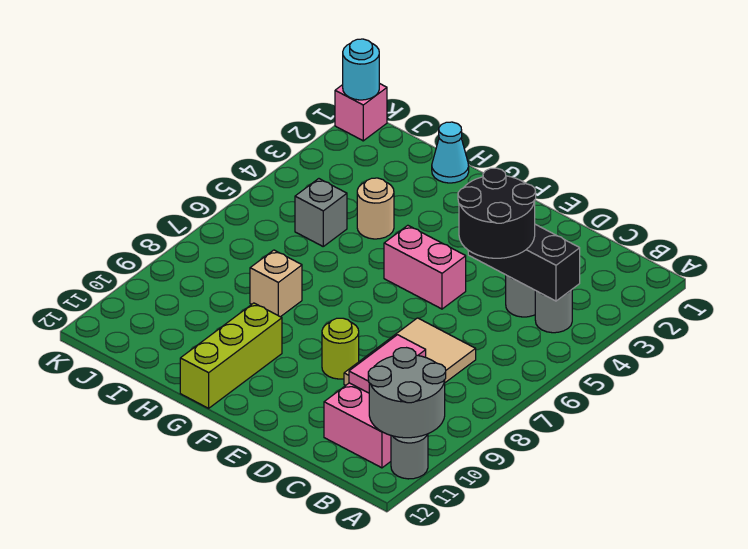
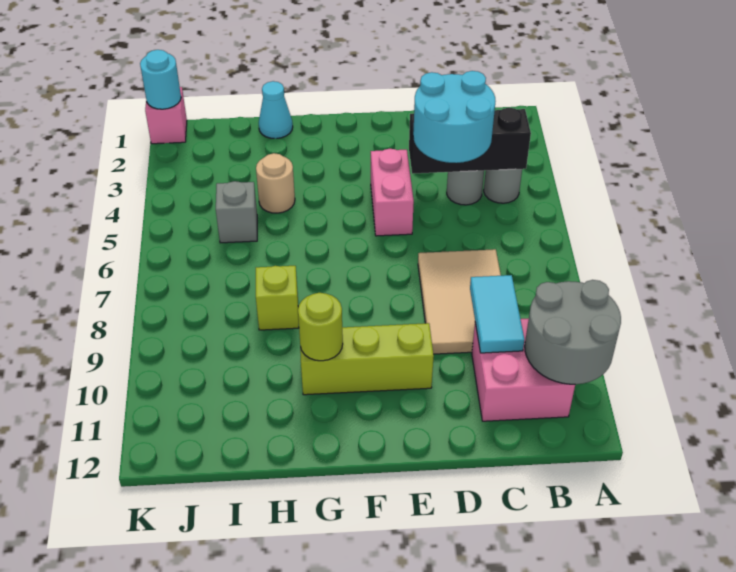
grey round brick A11 level 1 -> none
black round brick C4:D5 level 3 -> cyan round brick C4:D5 level 3
pink tile C9:C10 level 2 -> cyan tile C9:C10 level 2
pink brick E5:F5 level 1 -> pink brick E4:E5 level 1
lime round brick E9 level 1 -> lime round brick G10 level 2
lime brick G10:G12 level 1 -> lime brick E10:G10 level 1
tan brick H8 level 1 -> lime brick H8 level 1

